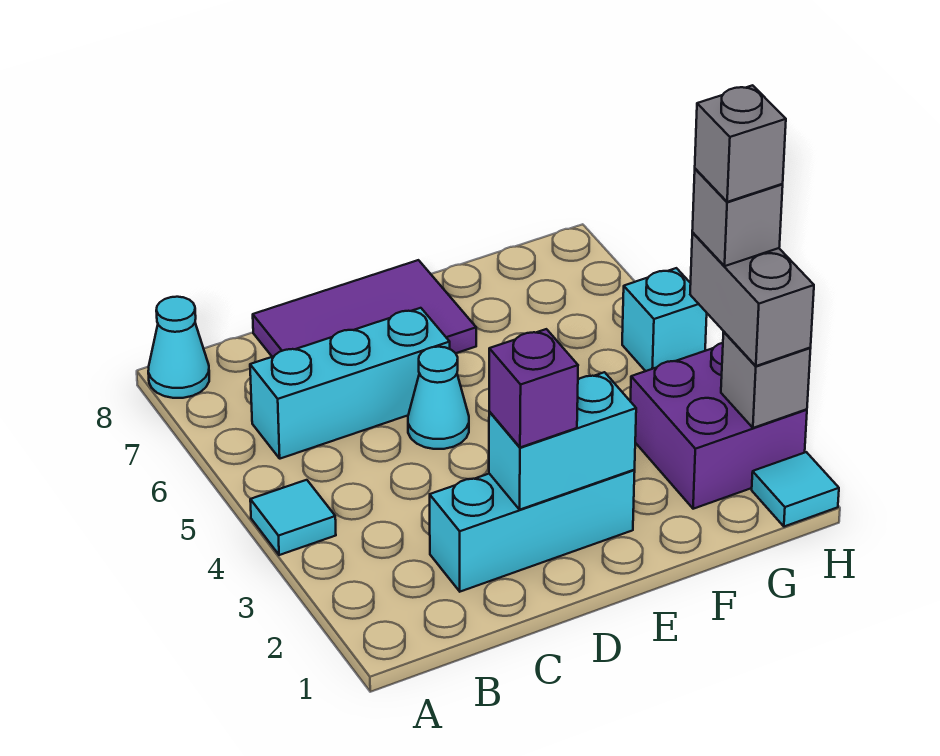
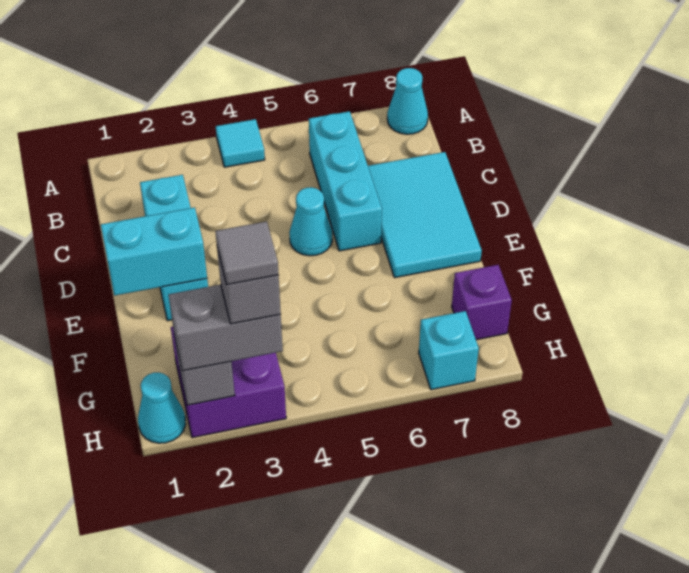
purple tile C7:E8 level 1 -> cyan tile C7:E8 level 1
cyan brick D2:E2 level 2 -> cyan brick E1:E2 level 2
purple brick D2 level 3 -> purple brick G8 level 1
cyan tile H1 level 1 -> cyan cone H1 level 1
grey brick H3 level 5 -> grey tile H3 level 5
cyan brick H5 level 1 -> cyan brick H7 level 1

